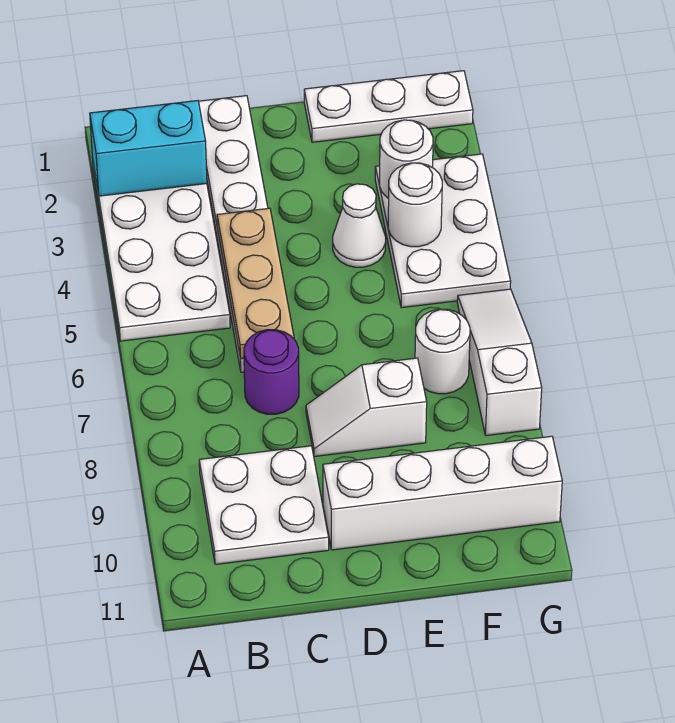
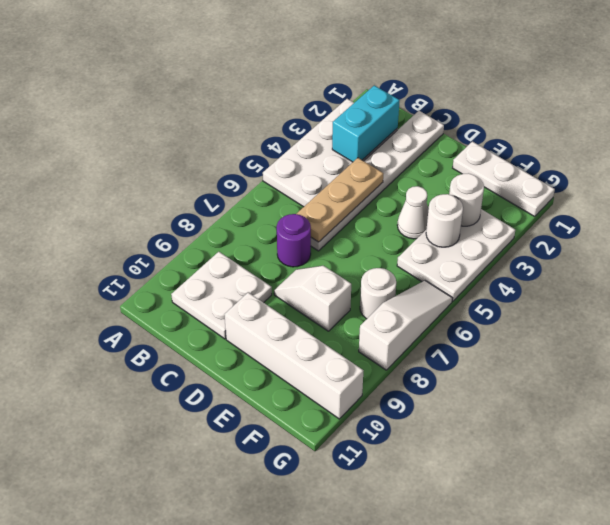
cyan brick A2:B2 level 2 -> cyan brick B2:B3 level 2

